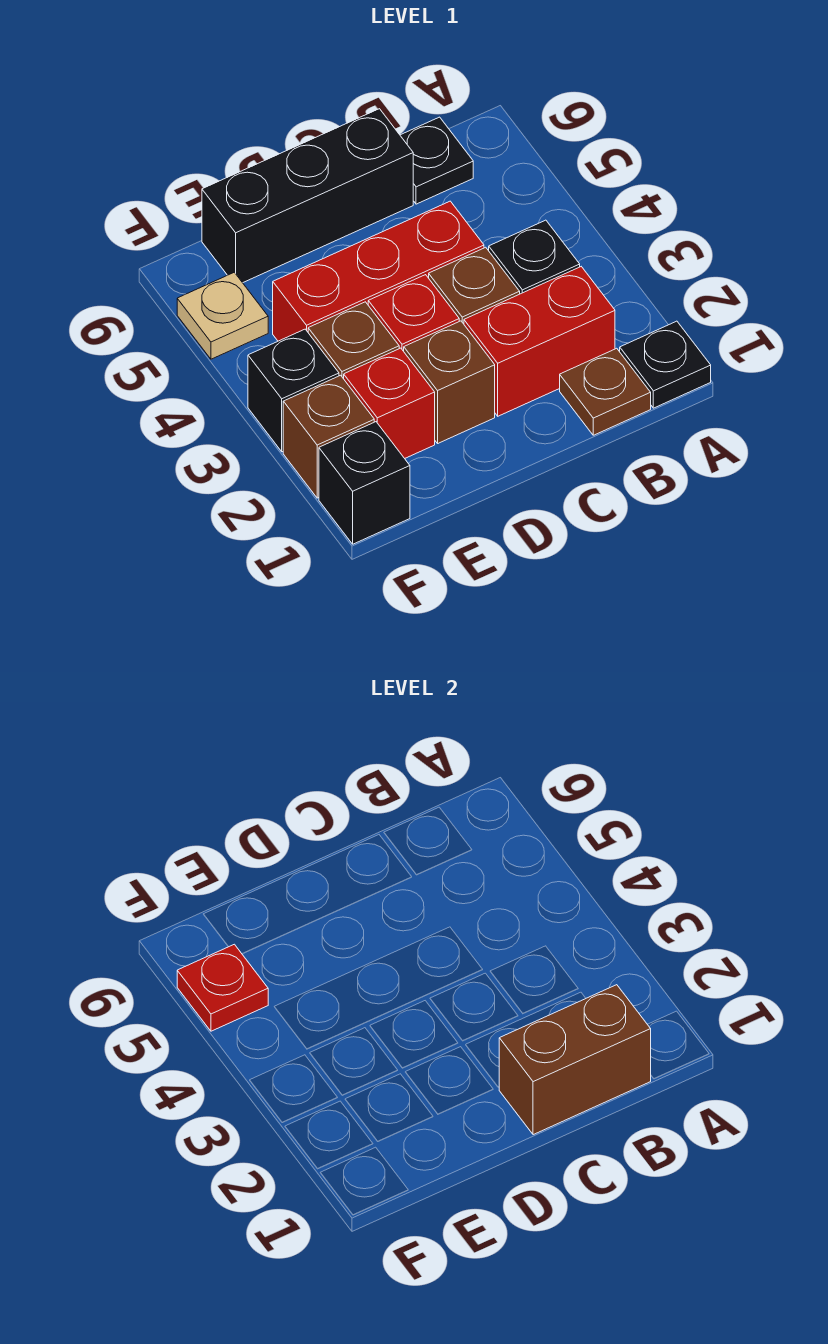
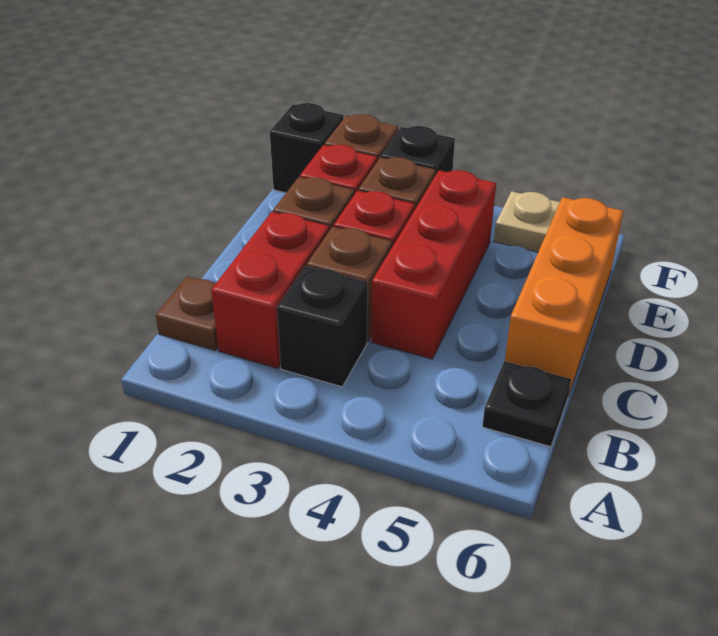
black plate A1 level 1 -> none
brown brick B1:C1 level 2 -> none
black brick C6:E6 level 1 -> orange brick C6:E6 level 1
red plate F5 level 2 -> none

